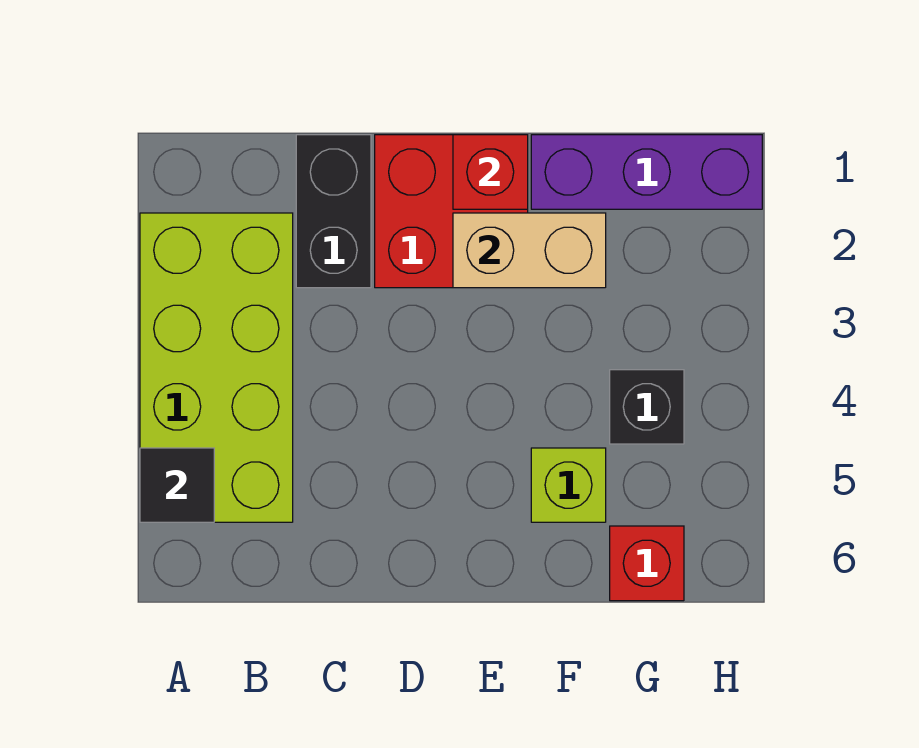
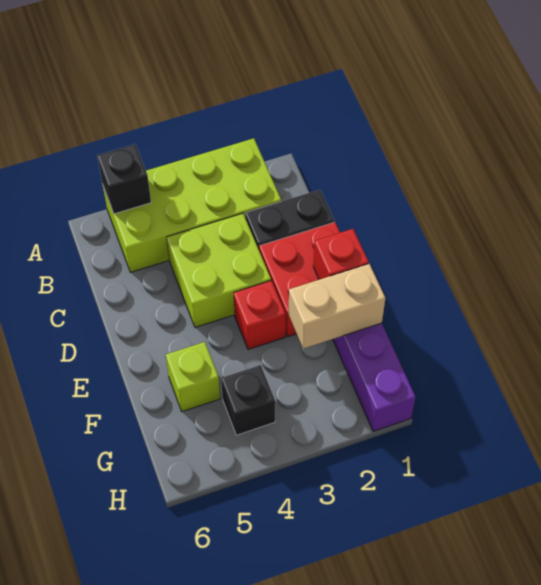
black tile A5 level 2 -> black brick A5 level 2
none -> lime brick C3:D4 level 1
tan brick E2:F2 level 2 -> tan brick F1:F2 level 2
red brick G6 level 1 -> red brick E3 level 1

